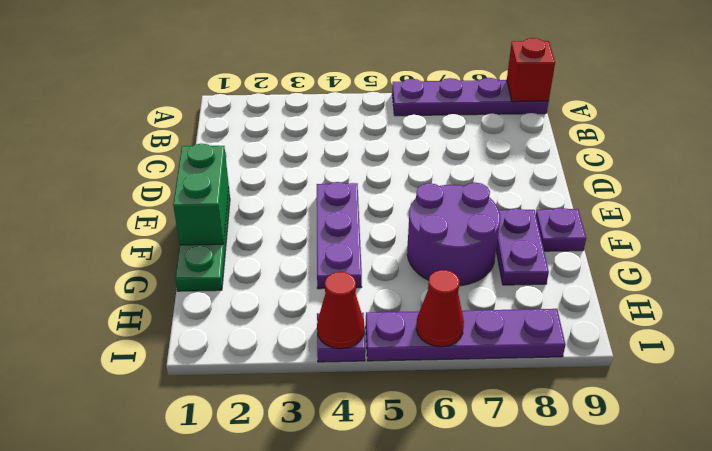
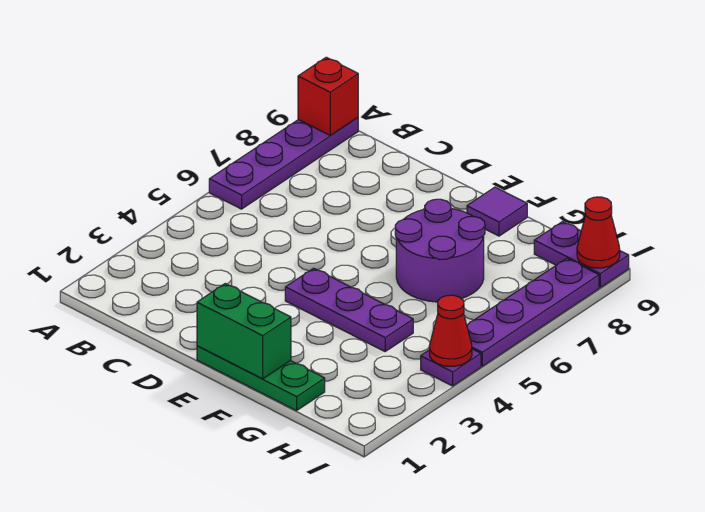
purple plate F8:G8 level 1 -> purple plate H9:I9 level 1
purple plate F9 level 1 -> purple tile F9 level 1
red cone I6 level 2 -> red cone I9 level 2

